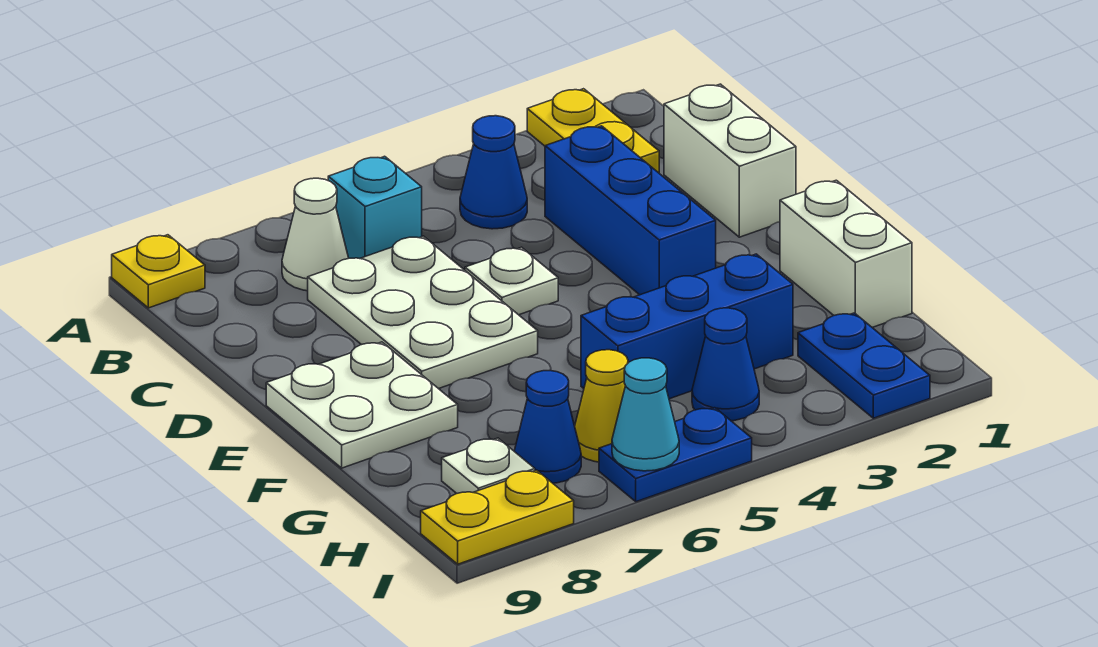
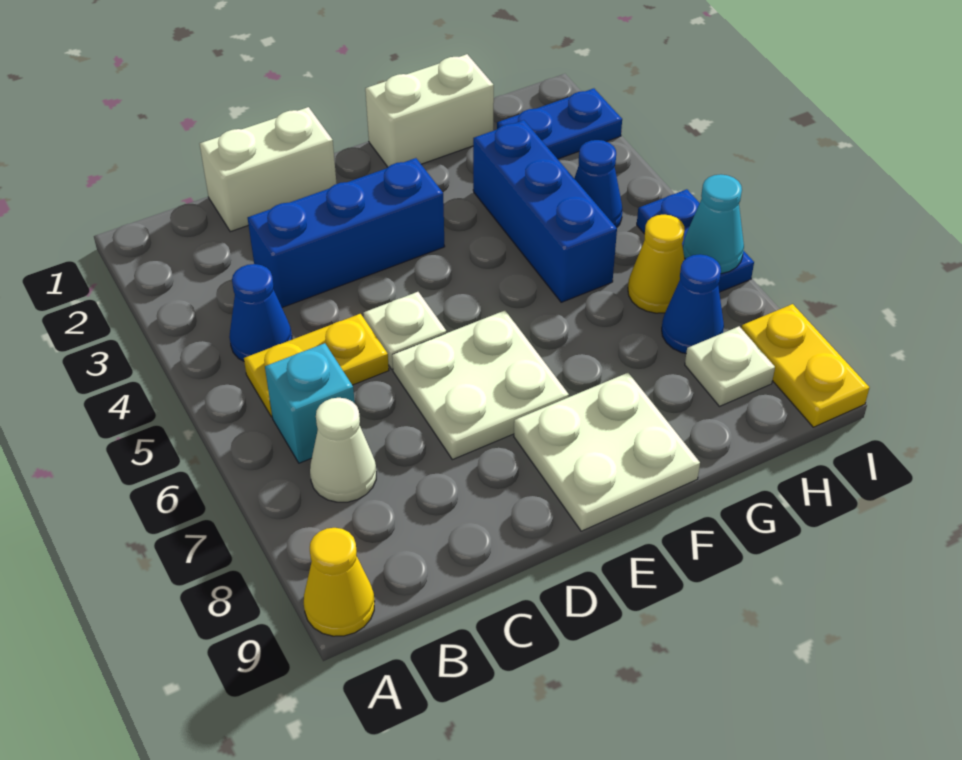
yellow plate A2:B2 level 1 -> yellow plate B5:C5 level 1
yellow plate A9 level 1 -> yellow cone A9 level 1
white plate C6:E7 level 1 -> white plate D6:E7 level 1

